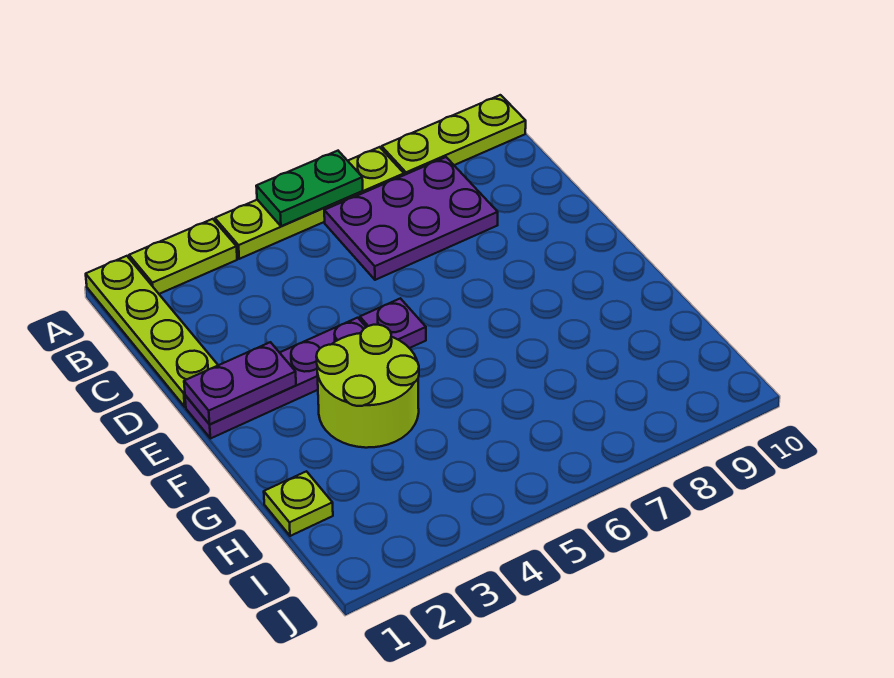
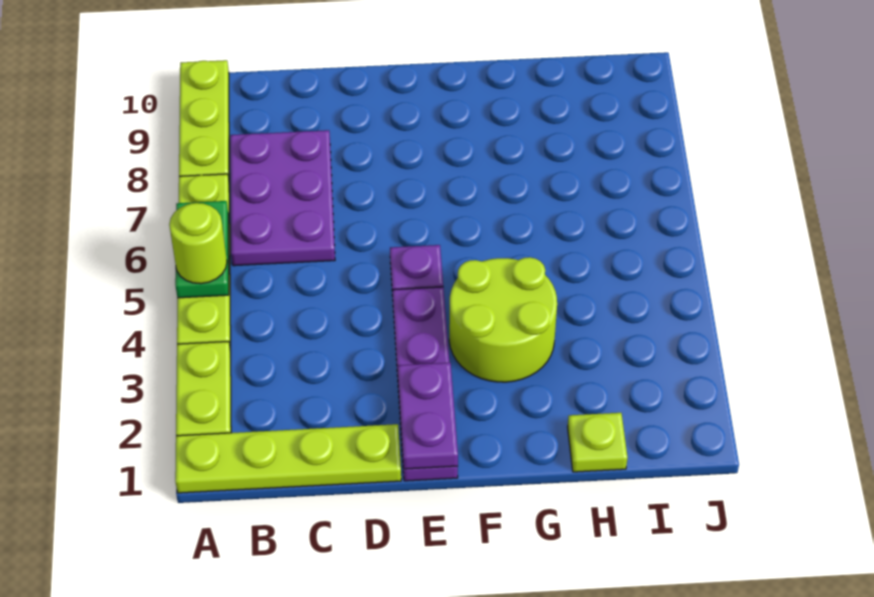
none -> lime round brick A5 level 3

